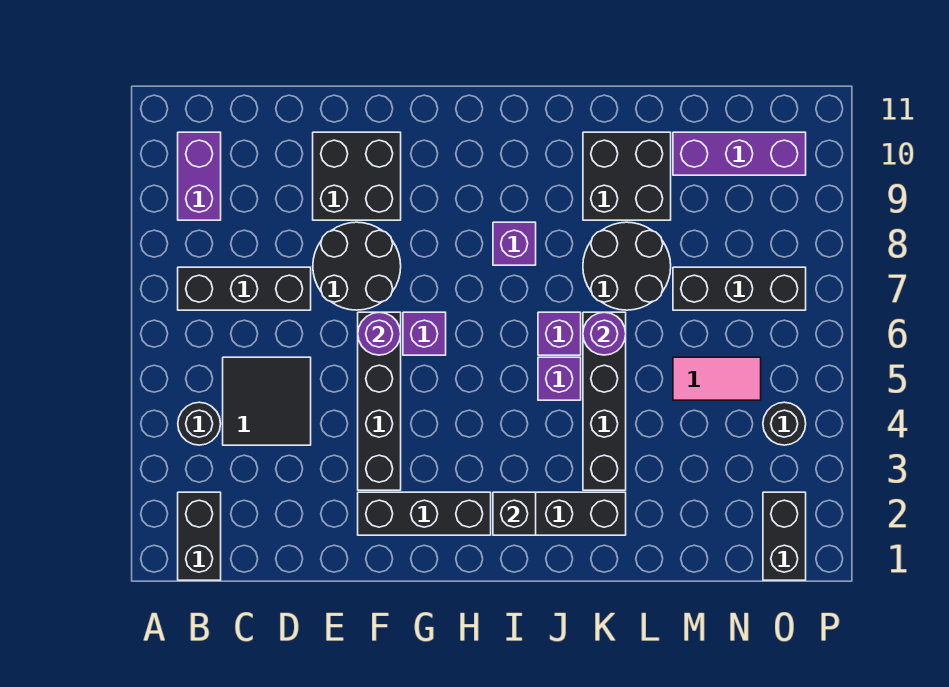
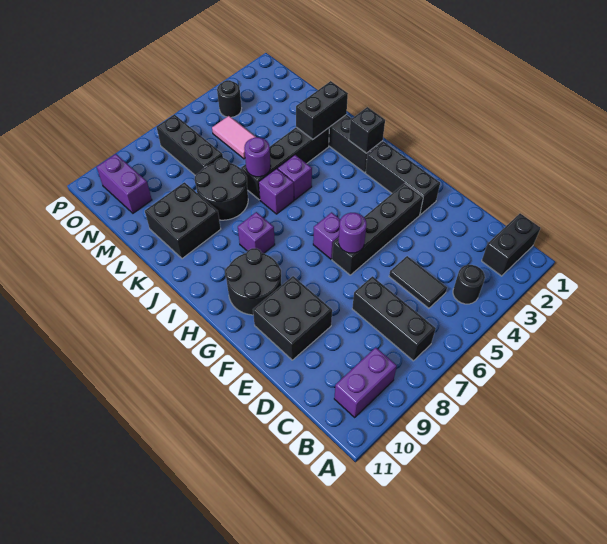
black tile C4:D5 level 1 -> black tile C5:D5 level 1
black round brick E7:F8 level 1 -> black round brick G9:H10 level 1
purple brick M10:O10 level 1 -> purple brick N10:O10 level 1
black brick O1:O2 level 1 -> black brick K2:K3 level 2

